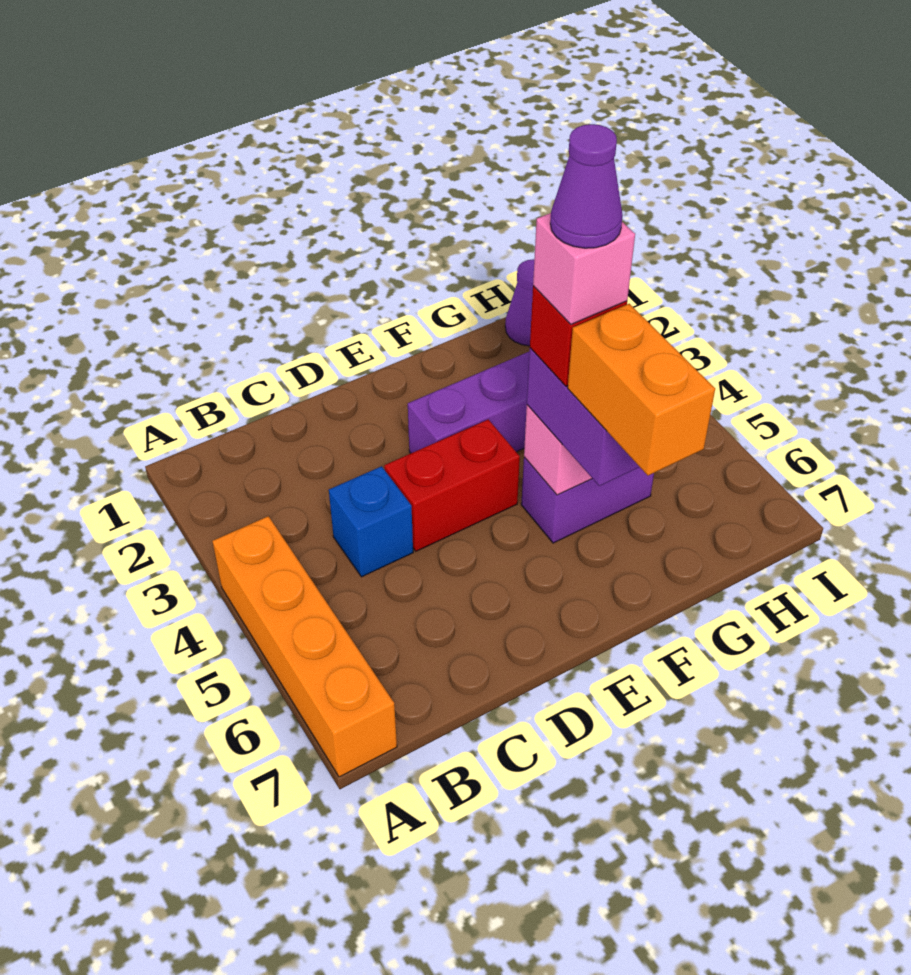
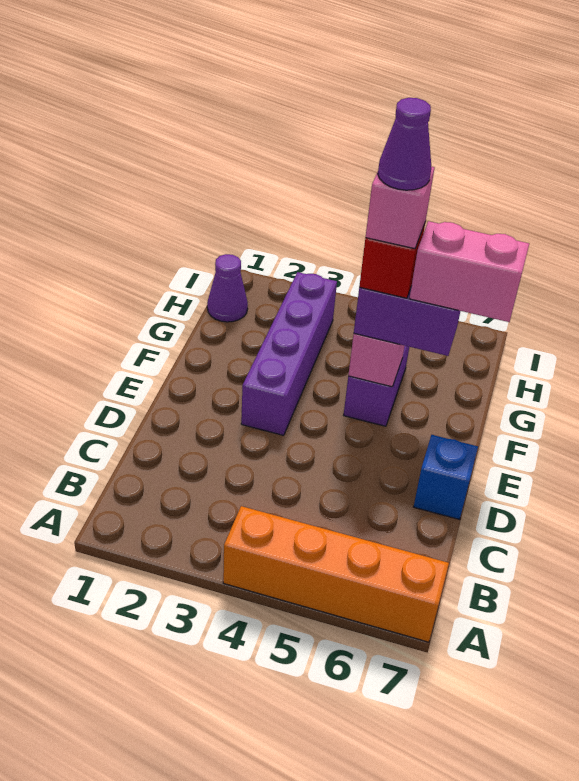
blue brick C4 level 1 -> blue brick D7 level 1
red brick D4:E4 level 1 -> none
orange brick F6:F7 level 4 -> pink brick F6:F7 level 4

